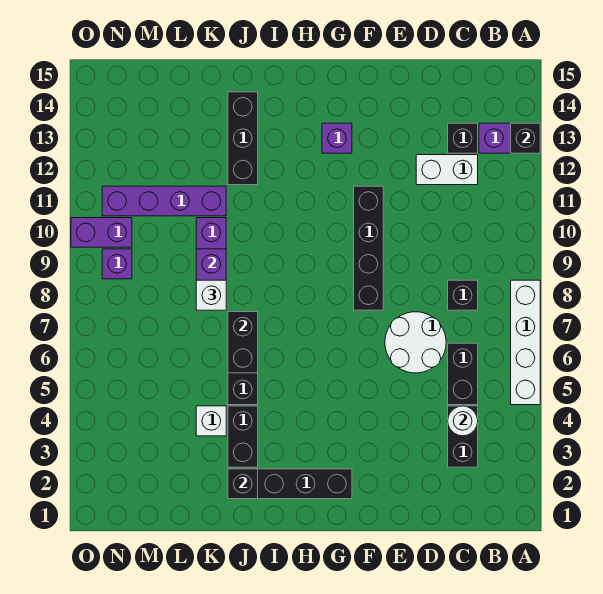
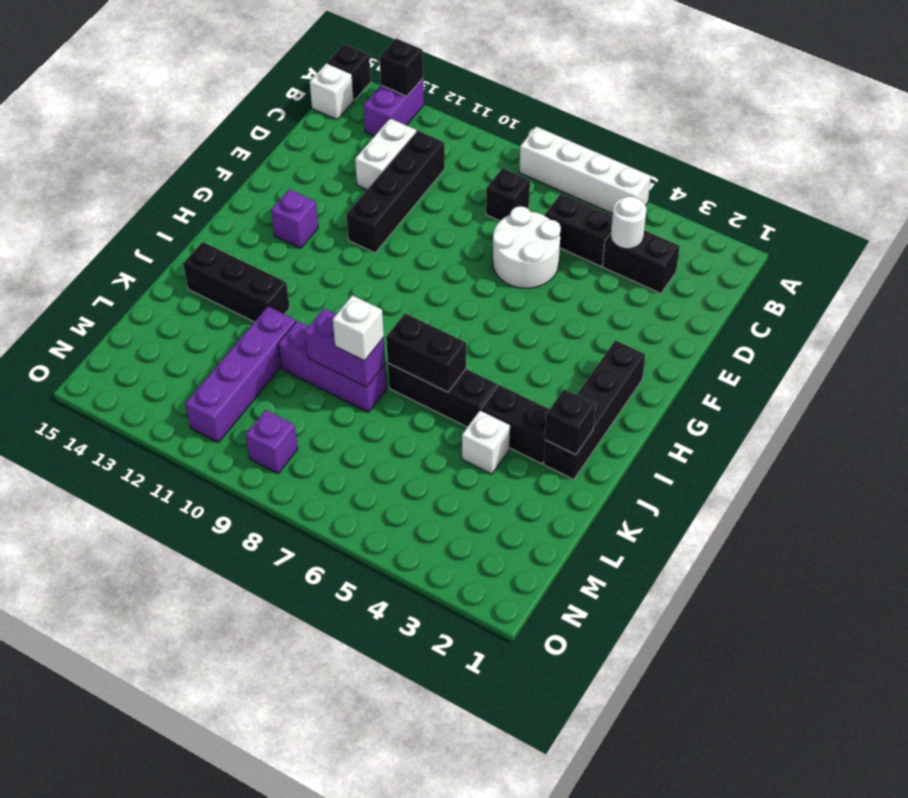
none -> white brick B15 level 1
black brick C13 level 1 -> black brick A15 level 1
black brick F8:F11 level 1 -> black brick C11:F11 level 1
purple brick N10:O10 level 1 -> none

